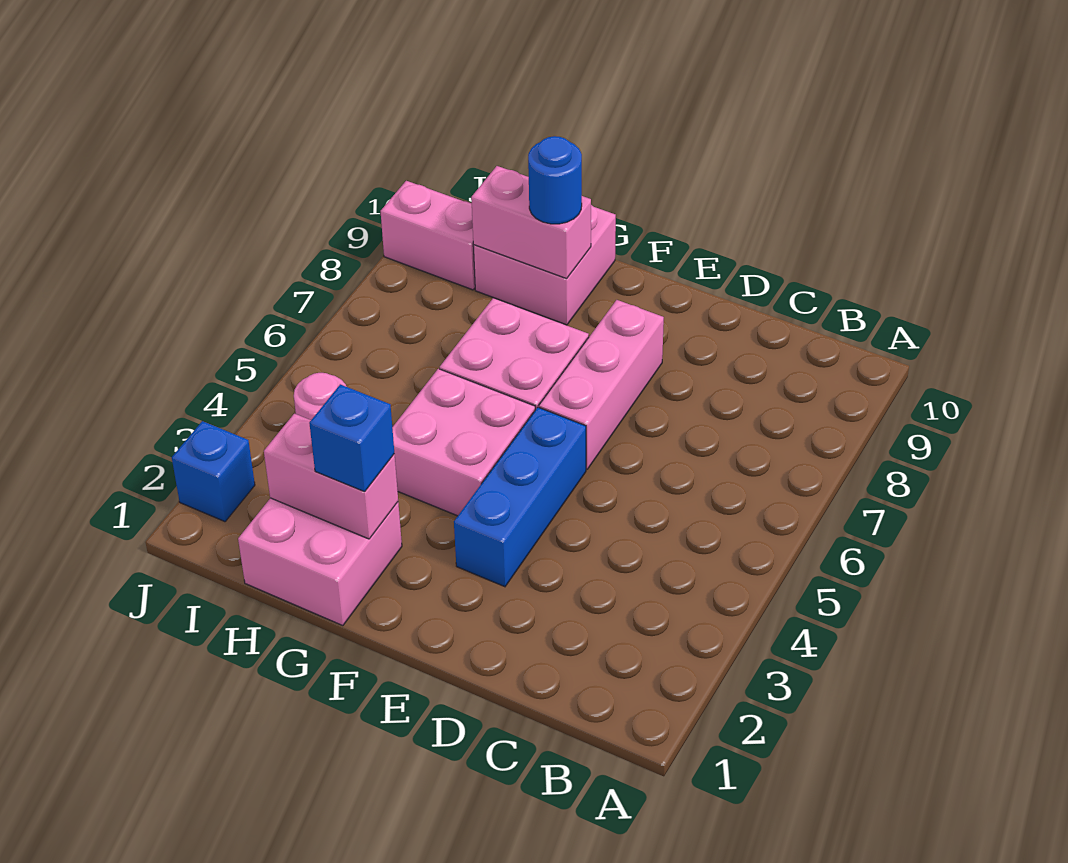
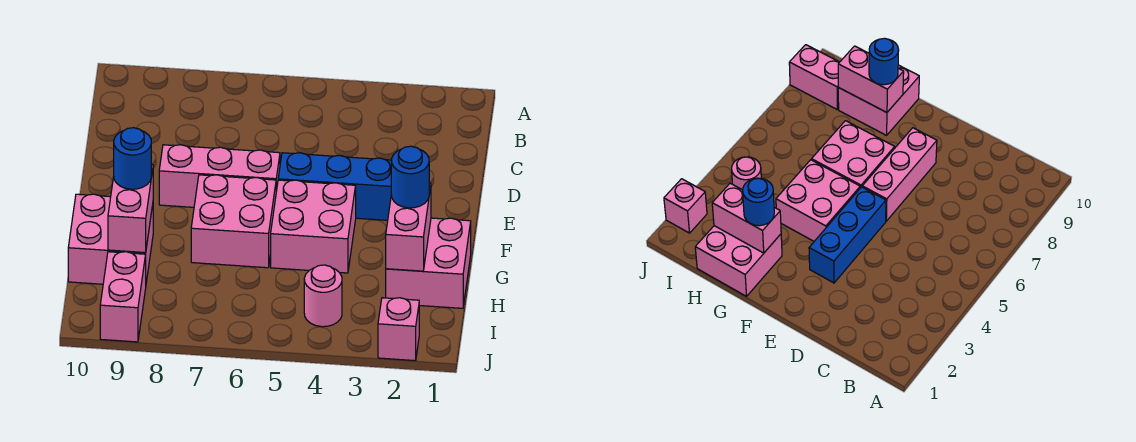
blue brick G2 level 3 -> blue round brick G2 level 3
blue brick J2 level 1 -> pink brick J2 level 1

